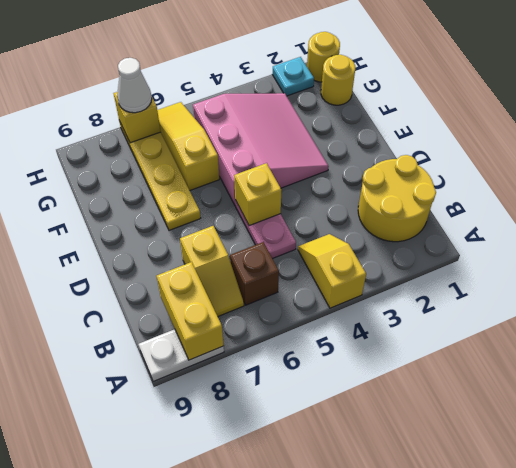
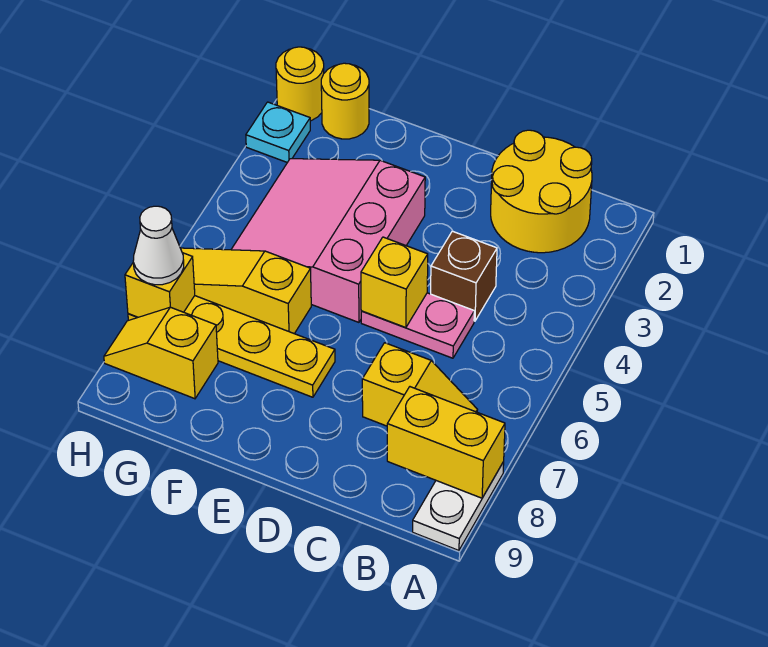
yellow slope A4:B4 level 1 top A -> yellow slope G8:H8 level 1 top G
brown brick B6 level 1 -> brown brick C4 level 1
pink slope E3:G5 level 1 top 5 -> pink slope E3:G5 level 1 top E

